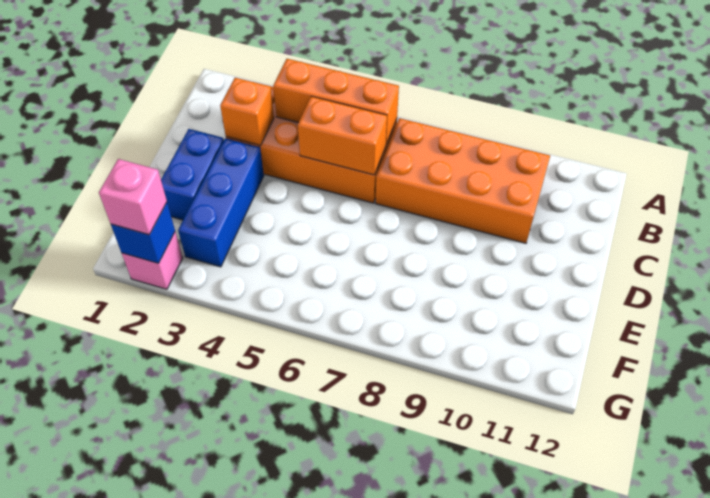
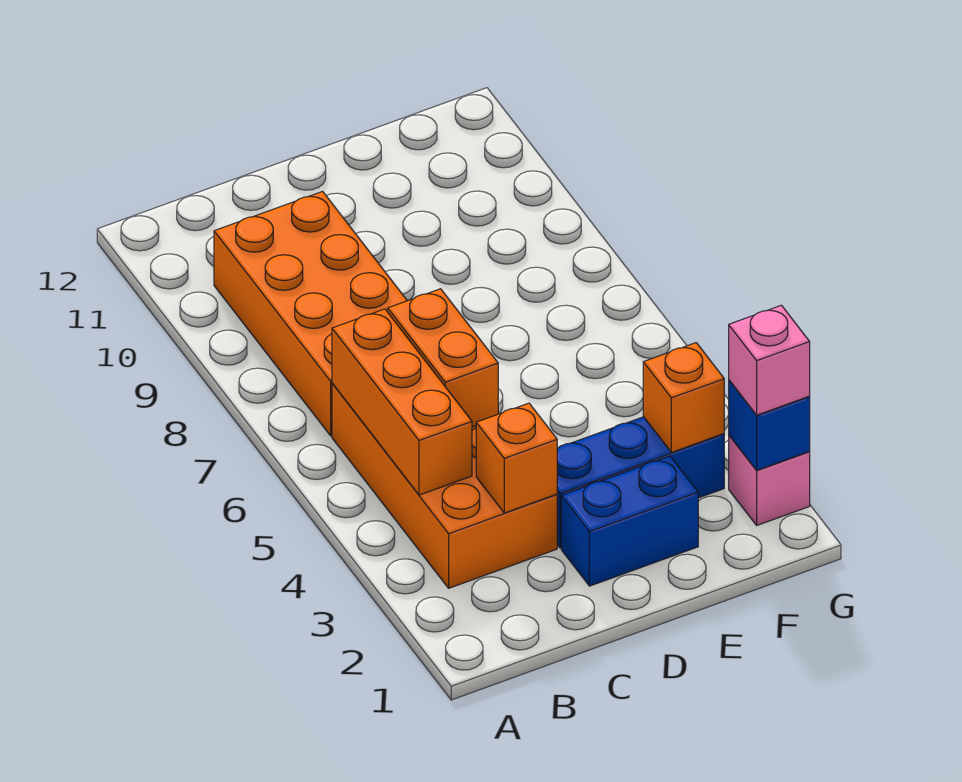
none -> orange brick F3 level 2

